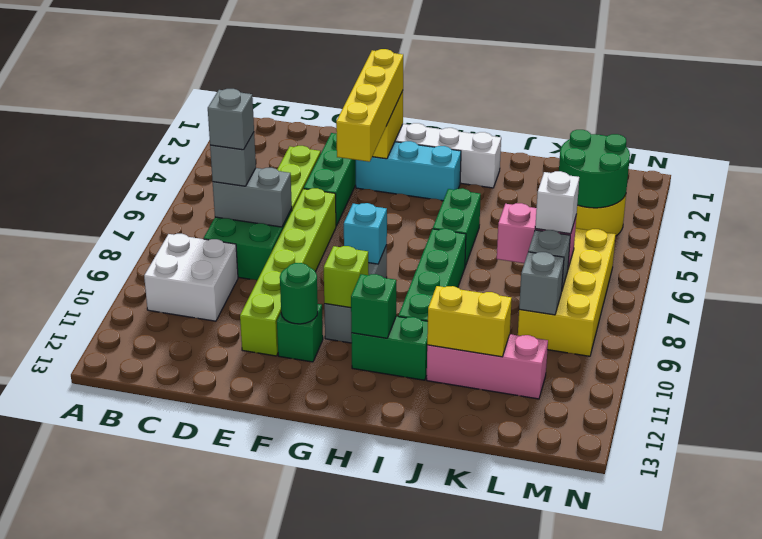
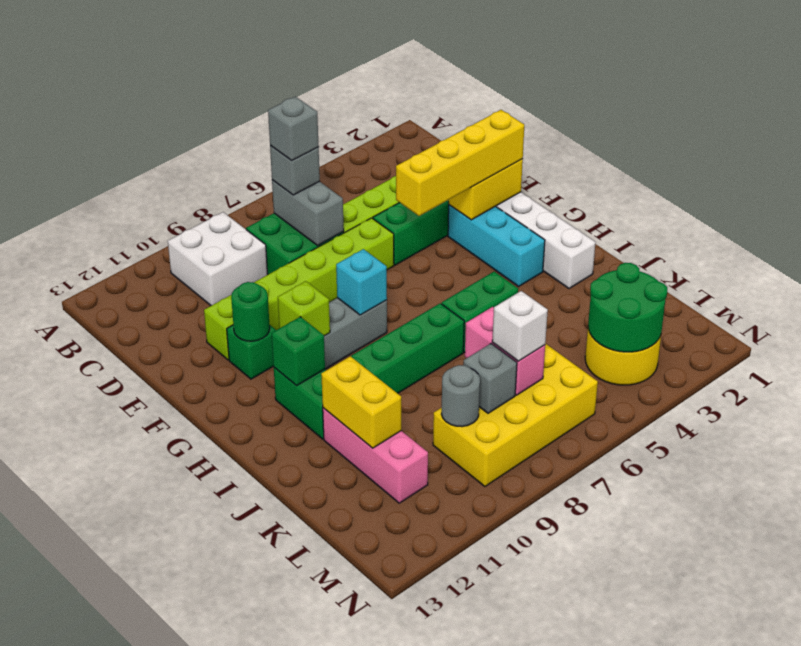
grey brick L9 level 2 -> grey round brick L9 level 2

